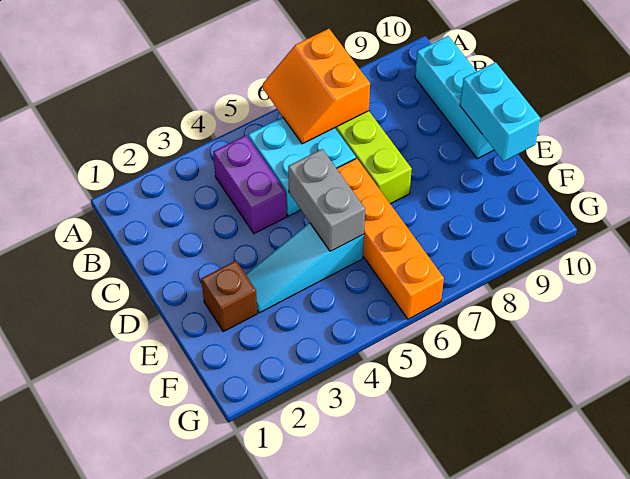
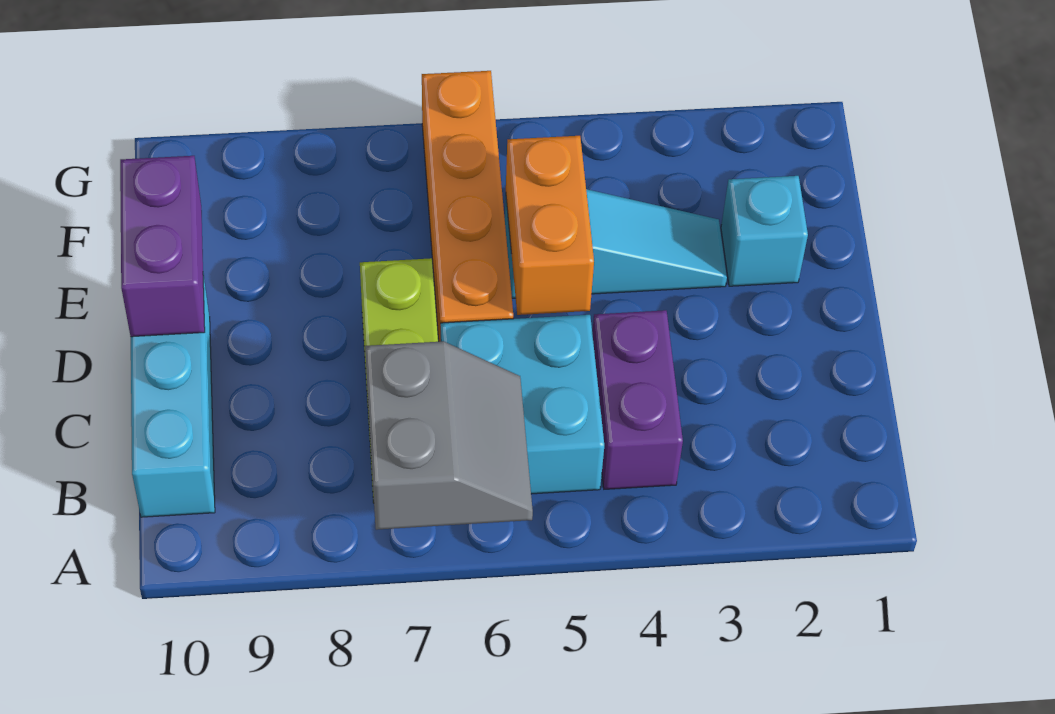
orange slope A6:B7 level 2 top 7 -> grey slope A6:B7 level 2 top 7
grey brick D5:E5 level 2 -> orange brick D5:E5 level 2
cyan brick D10:E10 level 2 -> purple brick D10:E10 level 2
brown brick E2 level 1 -> cyan brick E2 level 1

